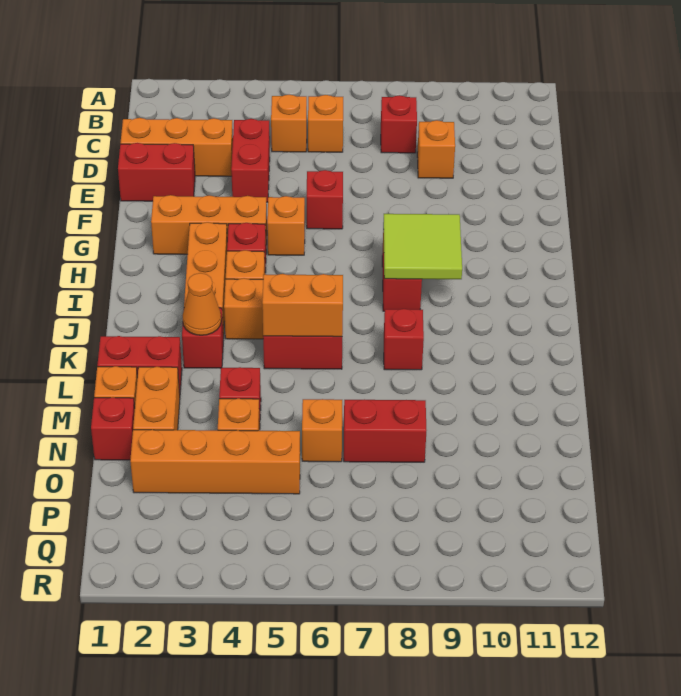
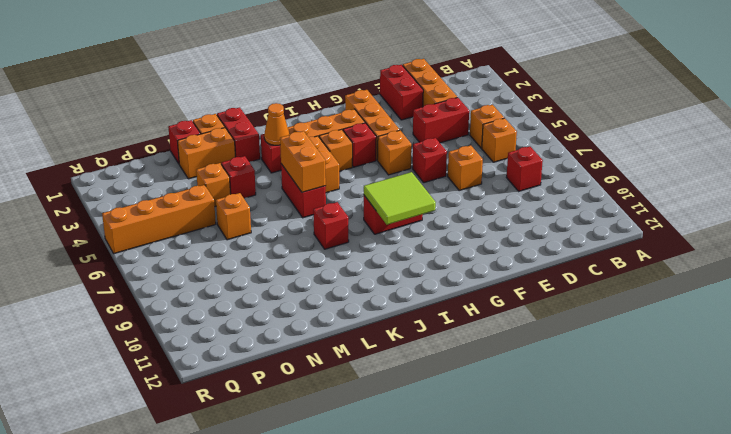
orange brick D9 level 1 -> orange brick E7 level 1
red brick N7:N8 level 1 -> none
orange brick O2:O5 level 1 -> orange brick O5:R5 level 1

